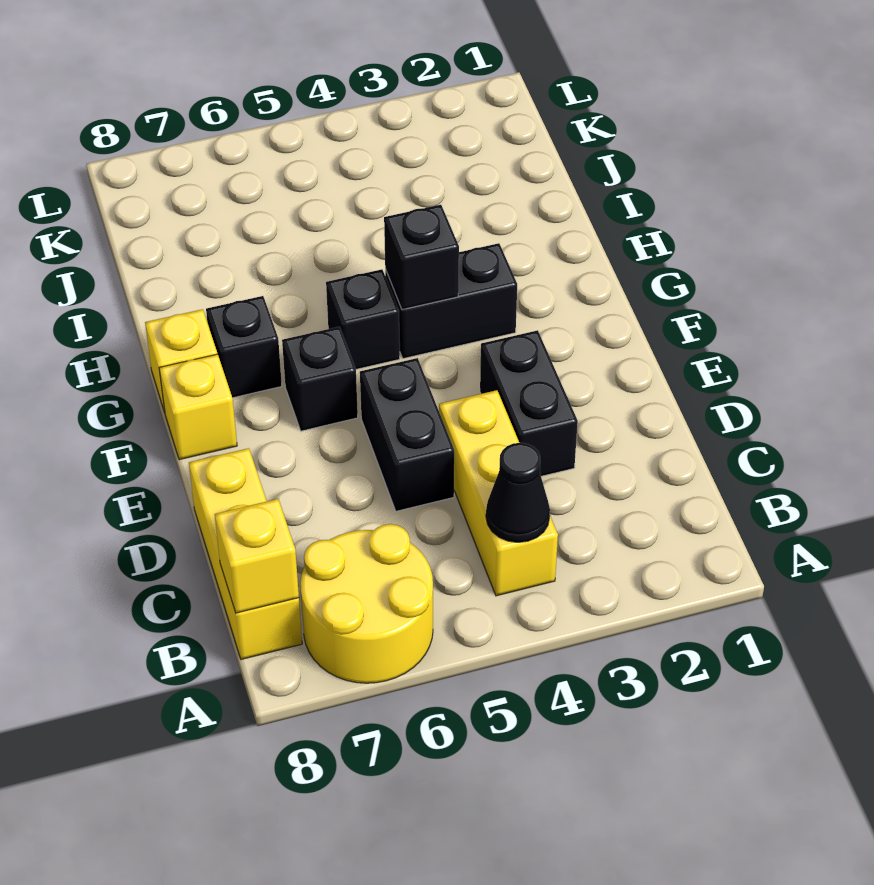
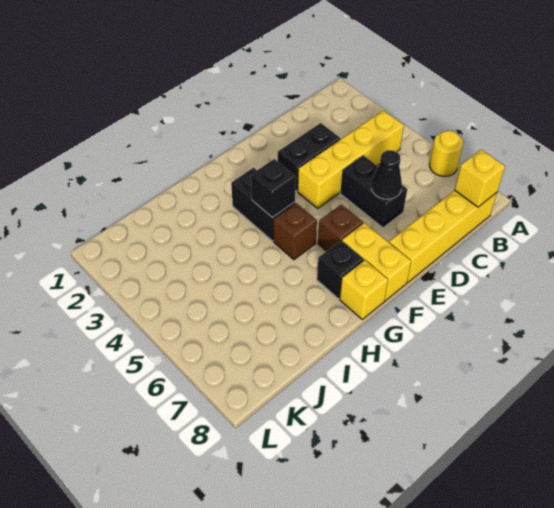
yellow round brick A6:B7 level 1 -> yellow round brick A6 level 1
yellow brick B4:D4 level 1 -> yellow brick B4:E4 level 1
black cone B4 level 2 -> black cone D6 level 2
yellow brick B8:D8 level 1 -> yellow brick B8:E8 level 1
black brick D5:E5 level 1 -> black brick D5:D6 level 1
black brick F6 level 1 -> brown brick F6 level 1
yellow brick F8 level 1 -> yellow brick F7:F8 level 1
black brick G5 level 1 -> brown brick G5 level 1

